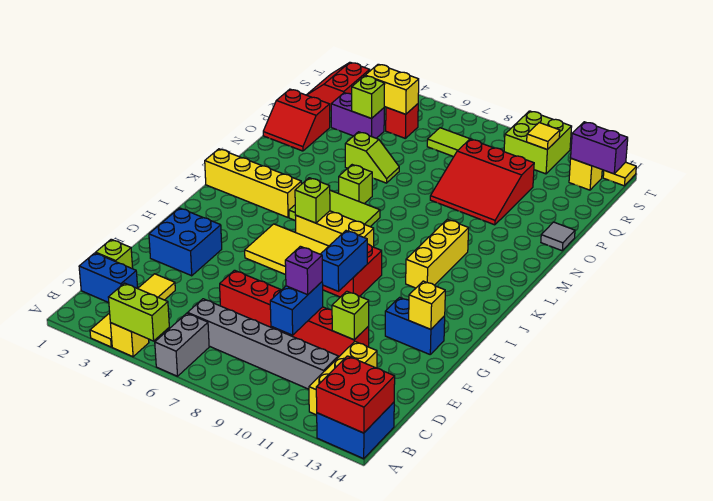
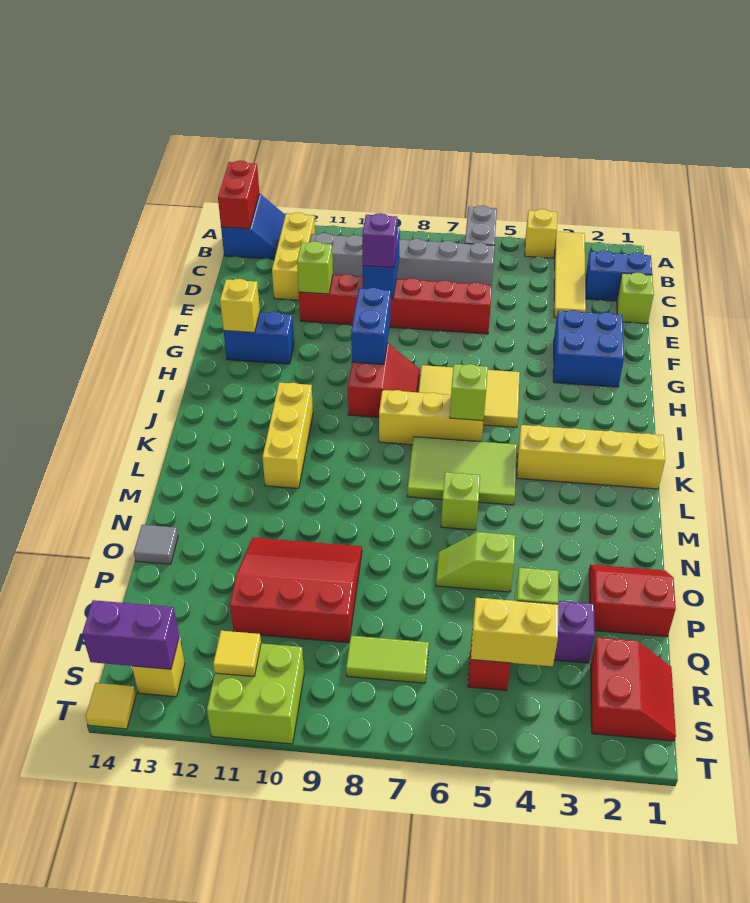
lime brick A4:A5 level 2 -> none
blue brick A13:B14 level 1 -> blue slope A13:B14 level 1 top 14
red brick A13:B14 level 2 -> red brick A14:B14 level 2

